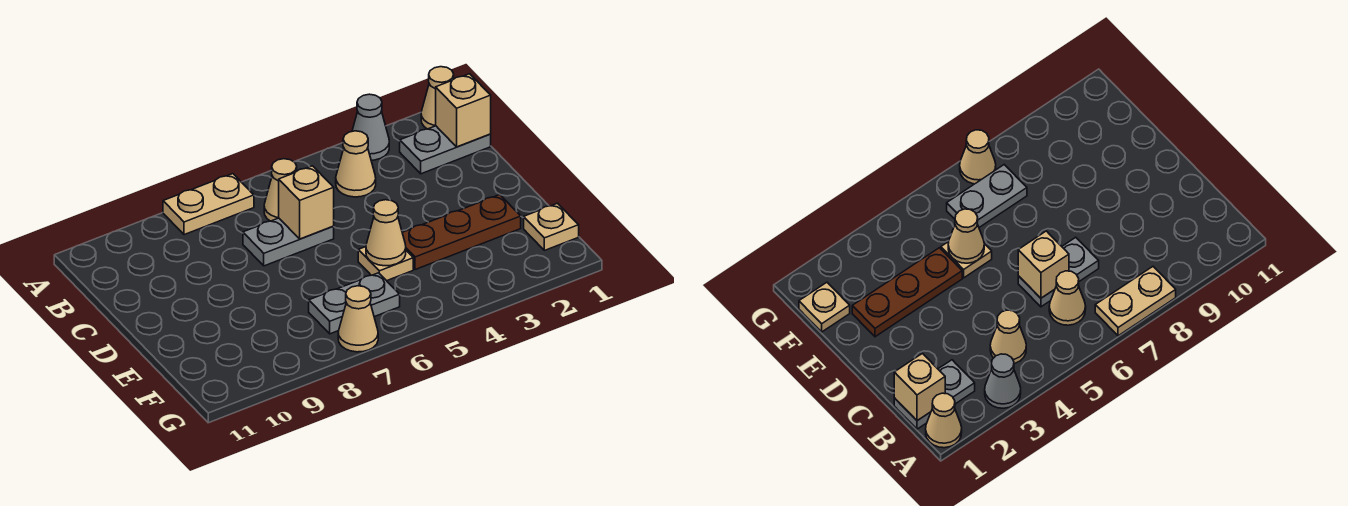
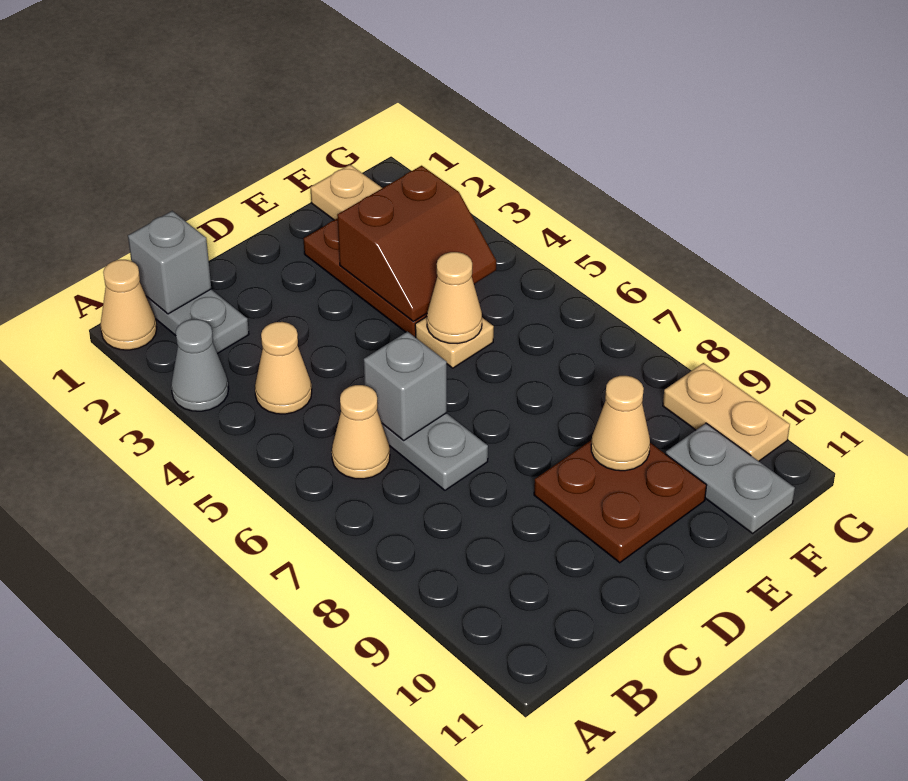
tan plate A7:A8 level 1 -> tan plate G9:G10 level 1
tan brick B1 level 2 -> grey brick B1 level 2
tan brick C6 level 2 -> grey brick C6 level 2
none -> brown plate D9:E10 level 1
none -> brown slope E3:F4 level 2 top 3
grey plate F6:F7 level 1 -> grey plate F10:F11 level 1
tan cone G7 level 1 -> tan cone E9 level 2

